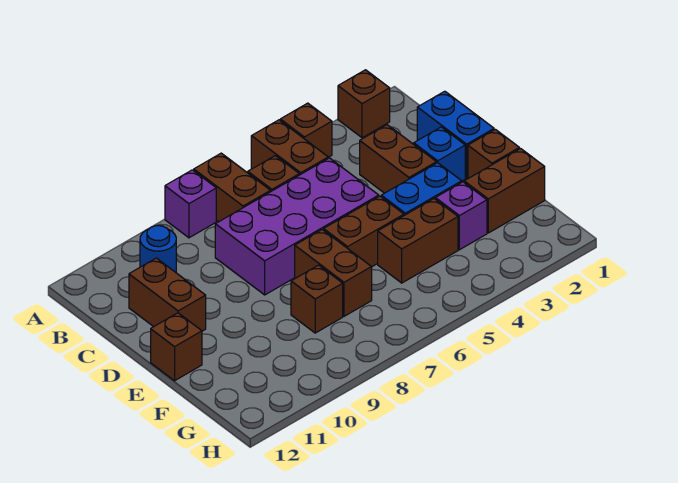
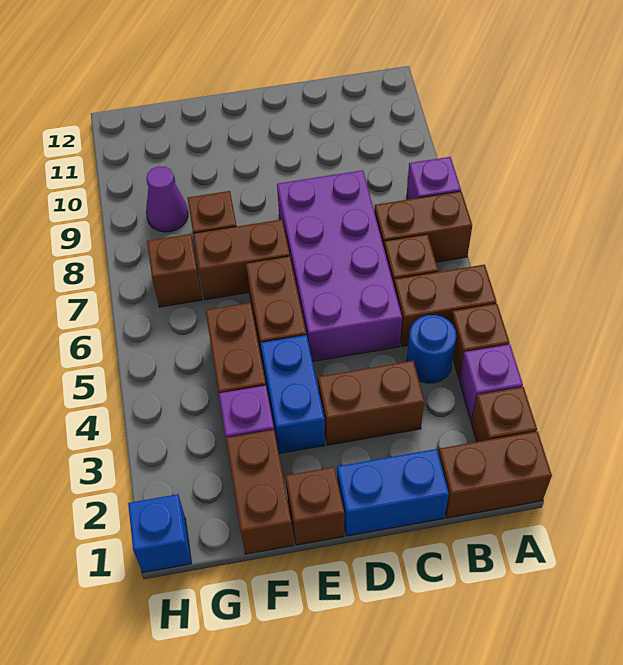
none -> purple brick A3 level 1
blue round brick B10 level 1 -> blue round brick B4 level 1
brown brick C11:D11 level 1 -> brown brick A1:B1 level 1
blue brick D2 level 1 -> blue brick H1 level 1
brown brick E12 level 1 -> brown brick G7 level 1
none -> purple cone G9 level 1

